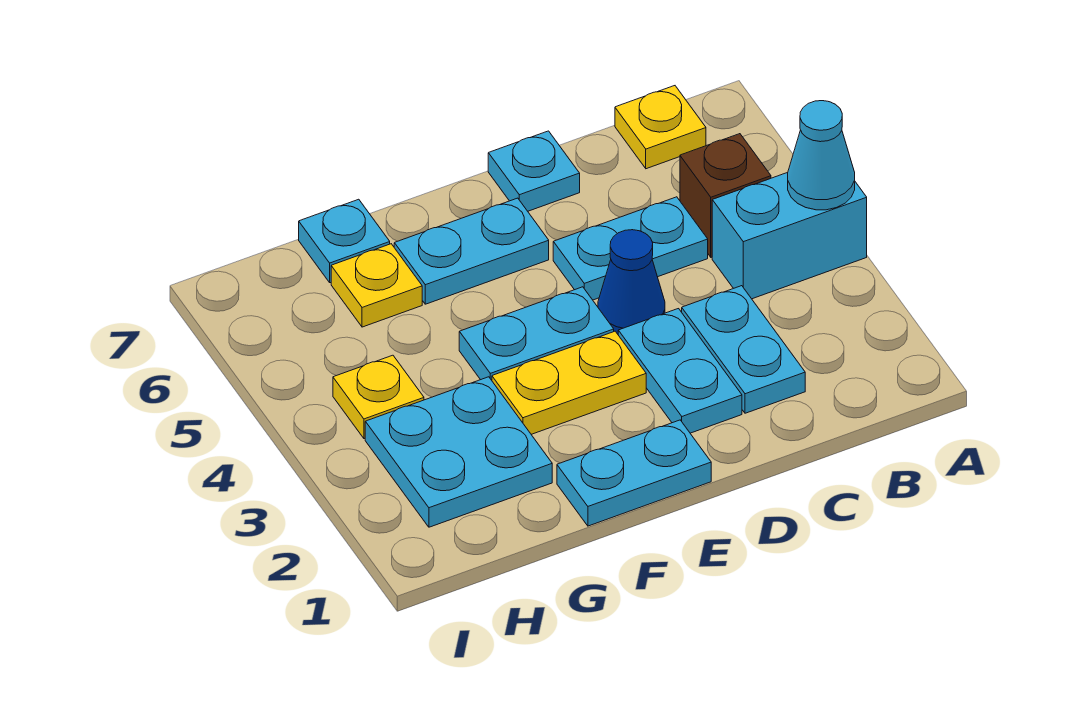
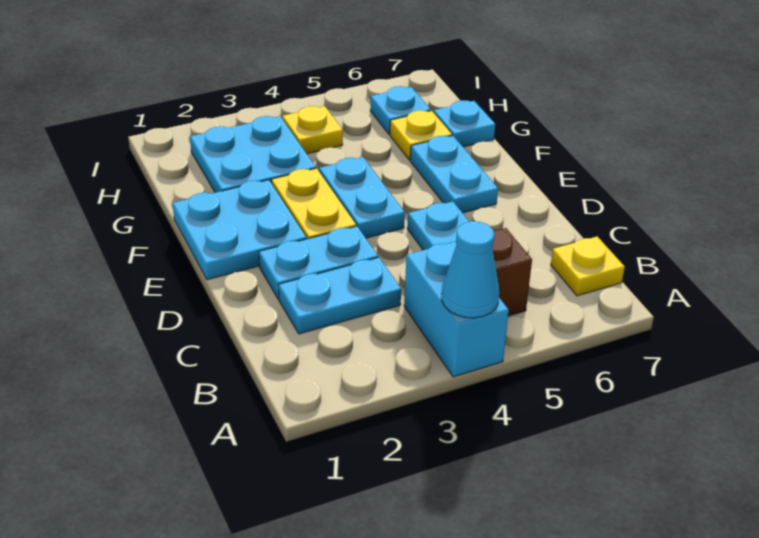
blue cone D4 level 1 -> none
cyan plate D7 level 1 -> cyan plate H6 level 1
cyan plate E1:F1 level 1 -> cyan plate E1:F2 level 1

